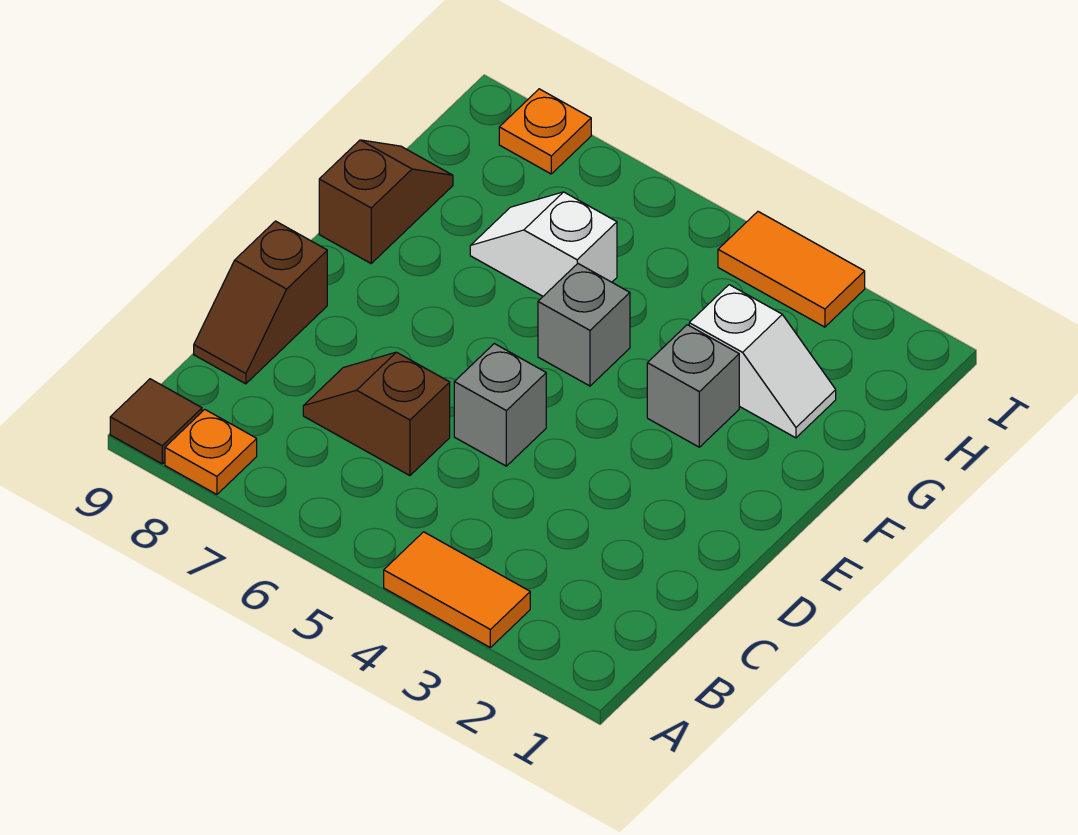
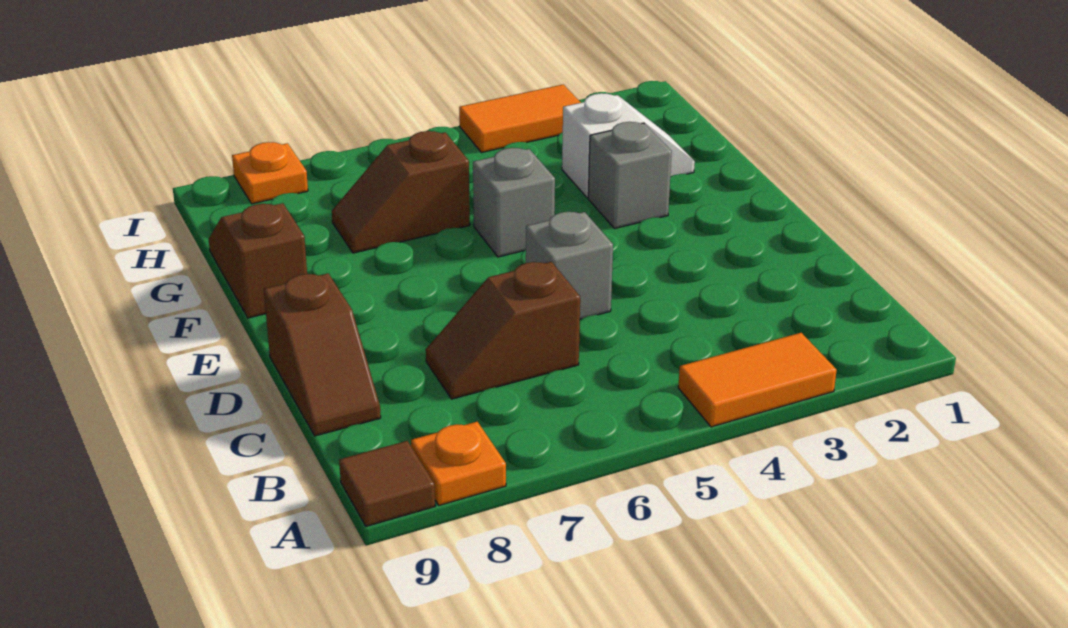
white slope G6:G7 level 1 top 6 -> brown slope G6:G7 level 1 top 6

